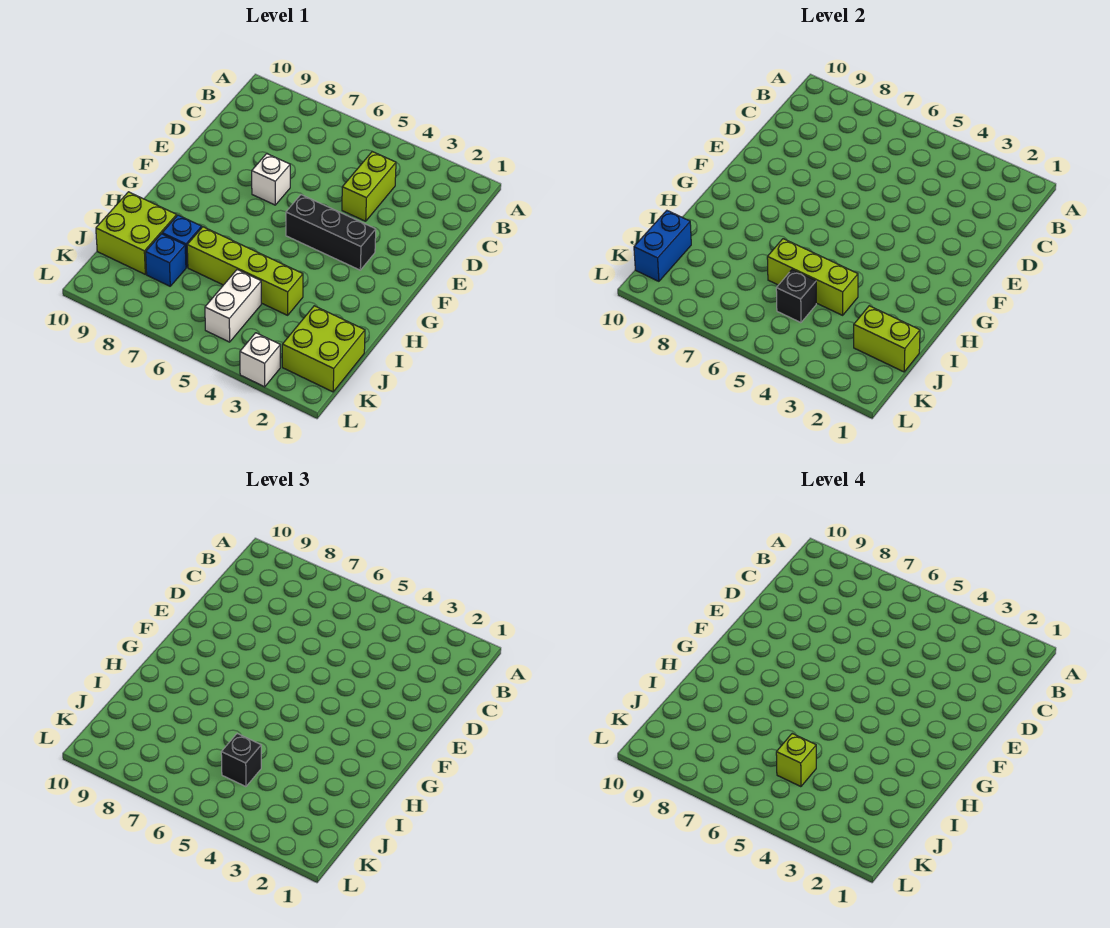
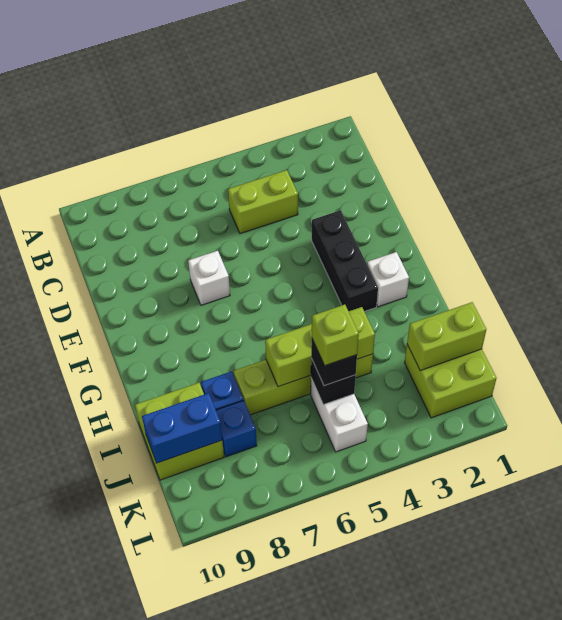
lime brick C4:D4 level 1 -> lime brick C4:C5 level 1
black brick F3:F5 level 1 -> black brick E3:G3 level 1
blue brick J10:K10 level 2 -> blue brick J9:J10 level 2
white brick L3 level 1 -> white brick G2 level 1

